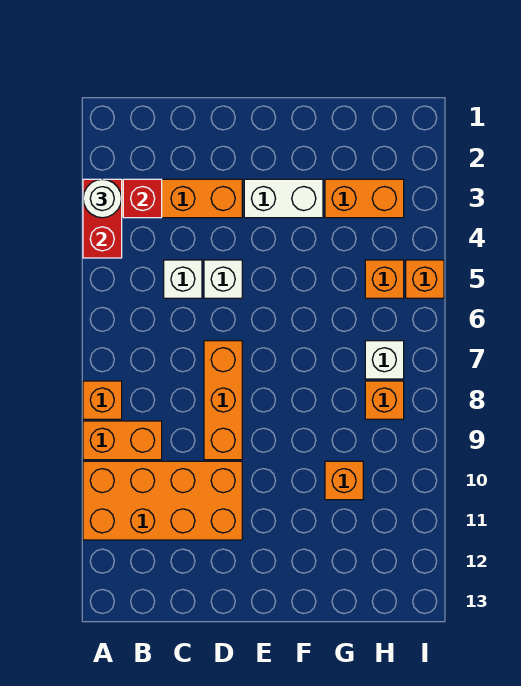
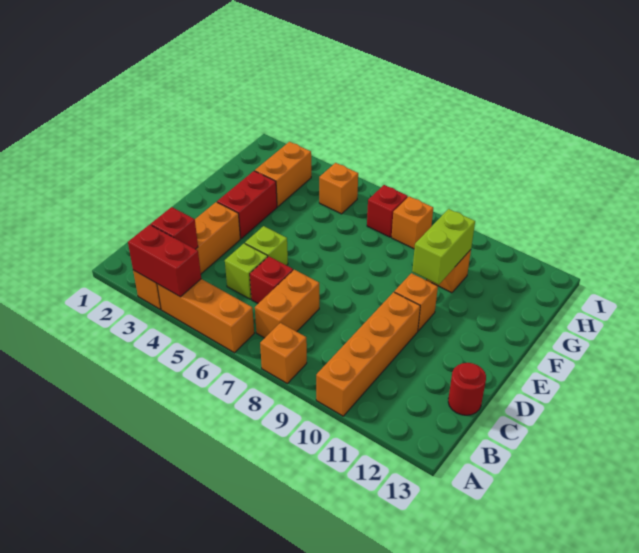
white round brick A3 level 3 -> none
orange brick A9:B9 level 1 -> orange brick B7:C7 level 1
orange brick A10:D11 level 1 -> orange brick A10:D10 level 1
white brick C5 level 1 -> lime brick C5 level 1
none -> red brick C6 level 1
none -> red round brick C13 level 1
white brick D5 level 1 -> lime brick D5 level 1
orange brick D7:D9 level 1 -> orange brick A4:A6 level 1
white brick E3:F3 level 1 -> red brick E3:F3 level 1
none -> lime brick F10:G10 level 2
white brick H7 level 1 -> red brick H7 level 1
orange brick I5 level 1 -> orange brick E10 level 1

